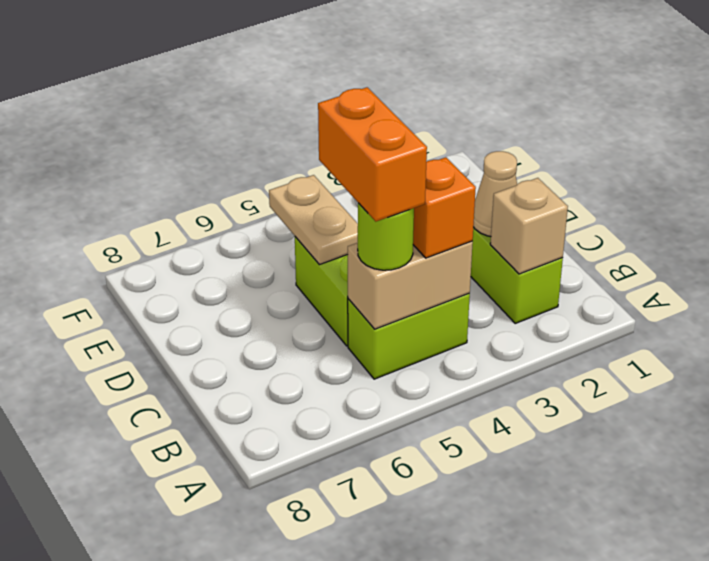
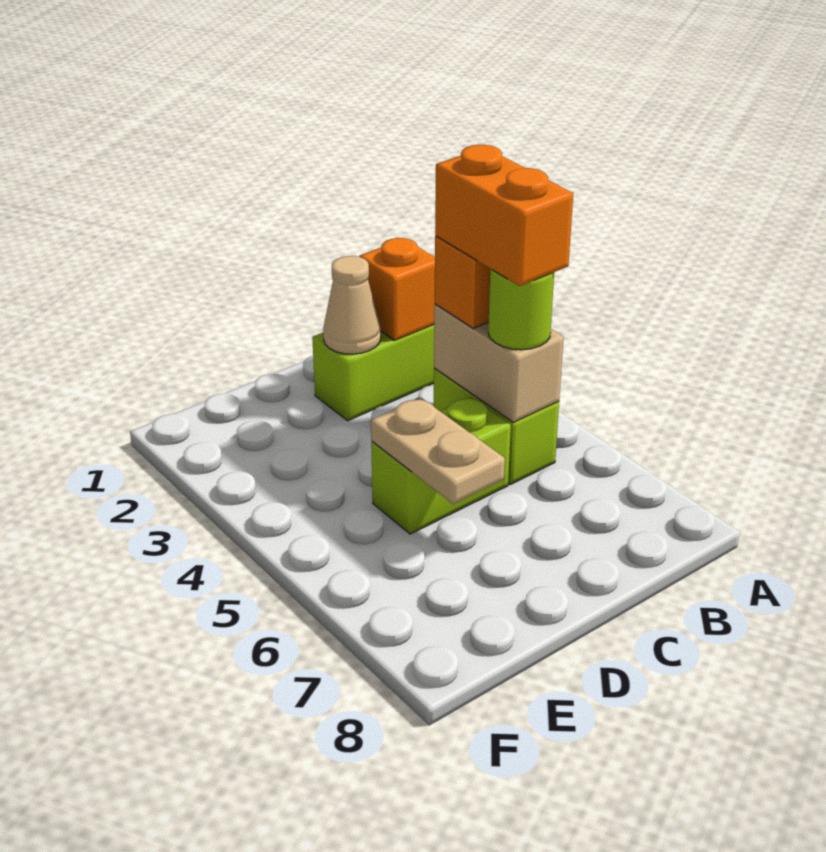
tan brick B2 level 2 -> orange brick B2 level 2
orange brick B5:C5 level 4 -> orange brick B4:B5 level 4
tan plate D5:E5 level 2 -> tan plate D5:D6 level 2

